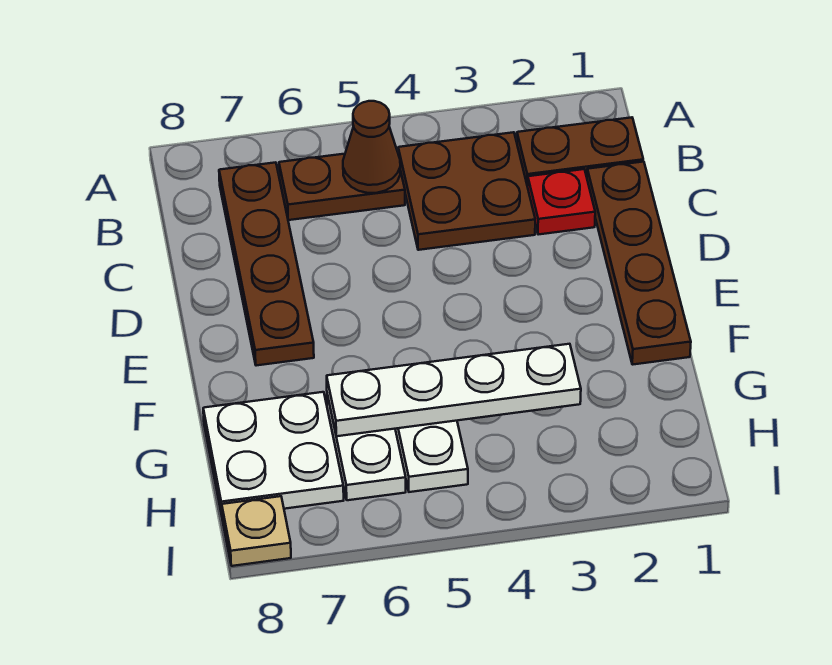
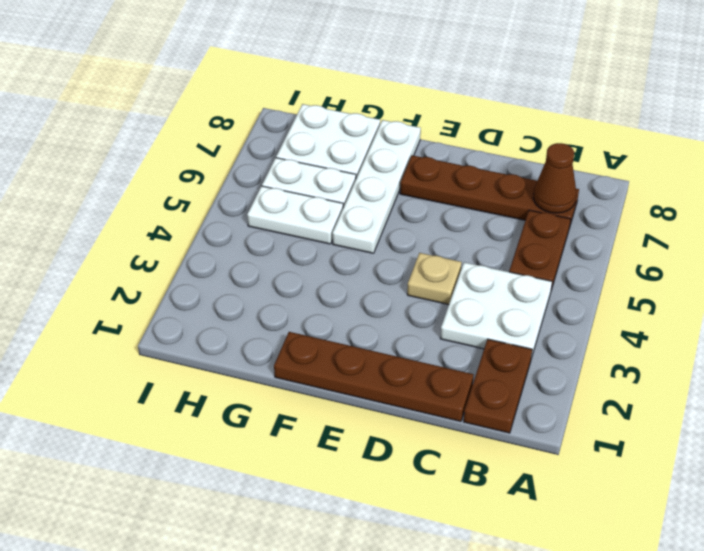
brown plate B3:C4 level 1 -> white plate B3:C4 level 1
brown cone B5 level 2 -> brown cone B7 level 2
red plate C2 level 1 -> none
white plate G3:G6 level 2 -> white plate F5:F8 level 1
tan plate I8 level 1 -> tan plate D4 level 1

